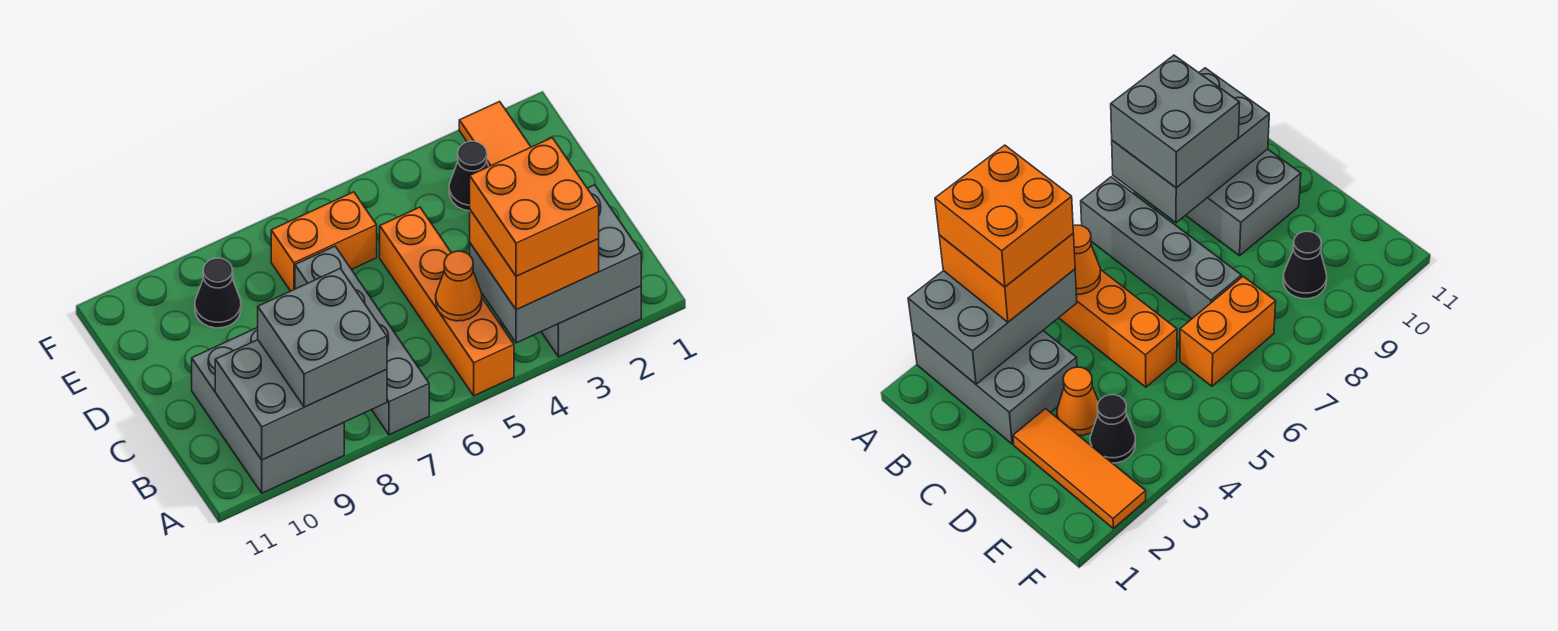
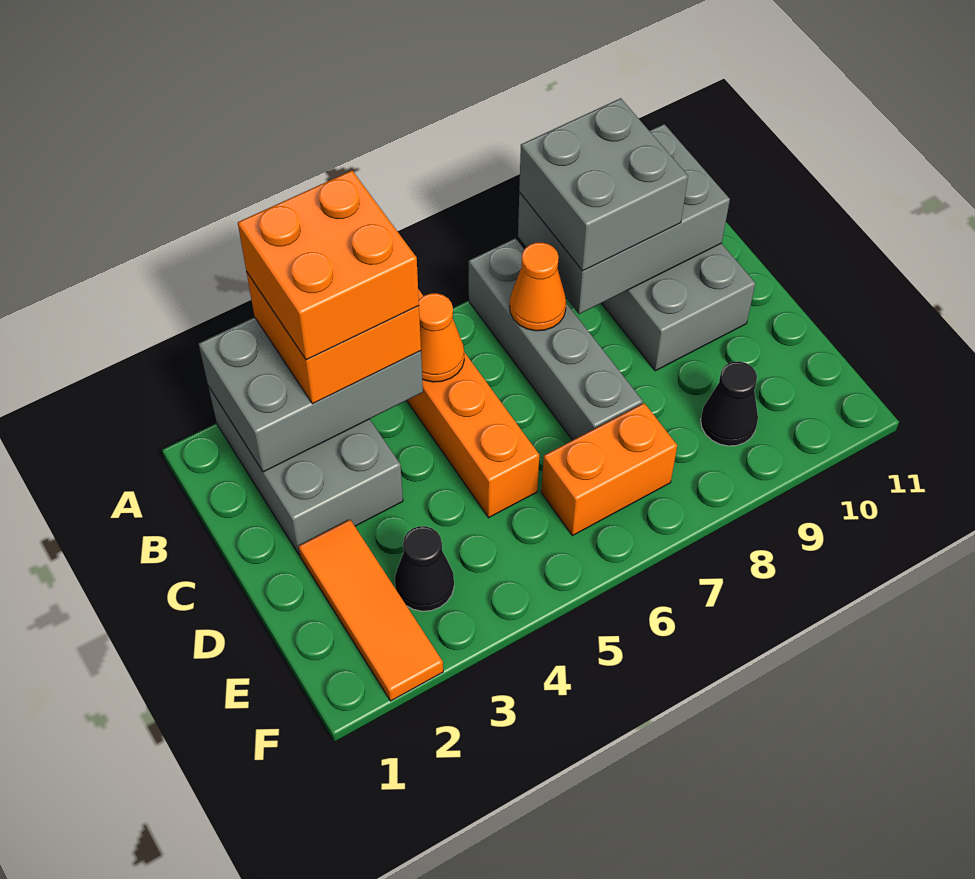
orange cone D3 level 1 -> orange cone B7 level 2

